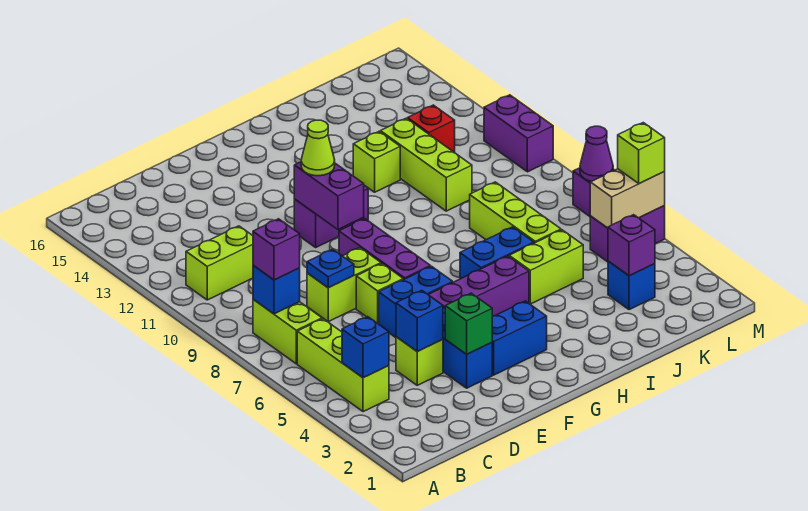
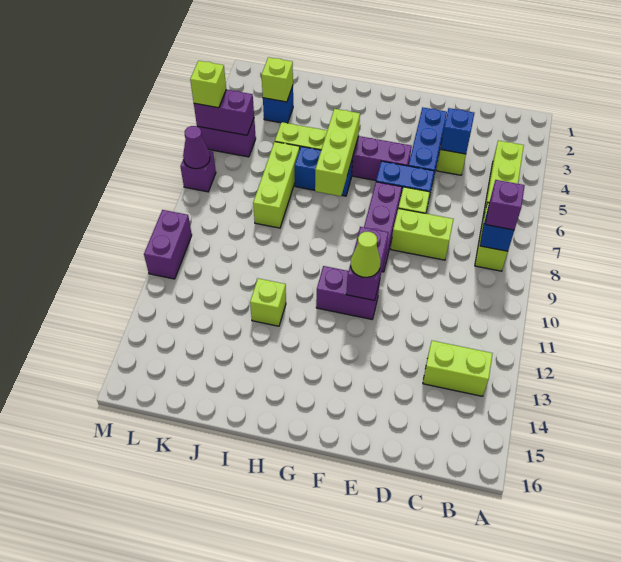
blue brick B4 level 2 -> none
lime brick B11:C11 level 1 -> lime brick B13:C13 level 1
blue plate D8 level 2 -> none
green brick E3 level 2 -> none
blue brick F3:G3 level 1 -> none
lime brick J10:J12 level 1 -> lime brick H5:H7 level 2
purple brick K3 level 2 -> lime brick K3 level 2
red brick K12 level 1 -> none
tan brick L5:M5 level 2 -> purple brick L5:M5 level 2

